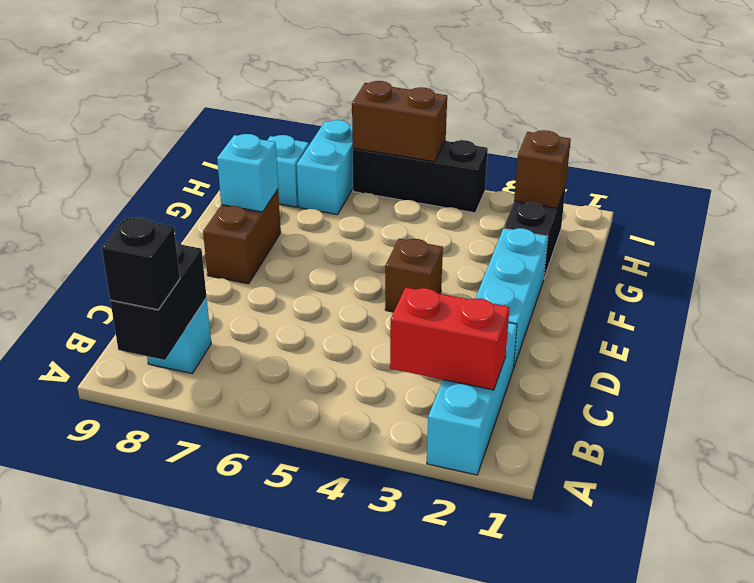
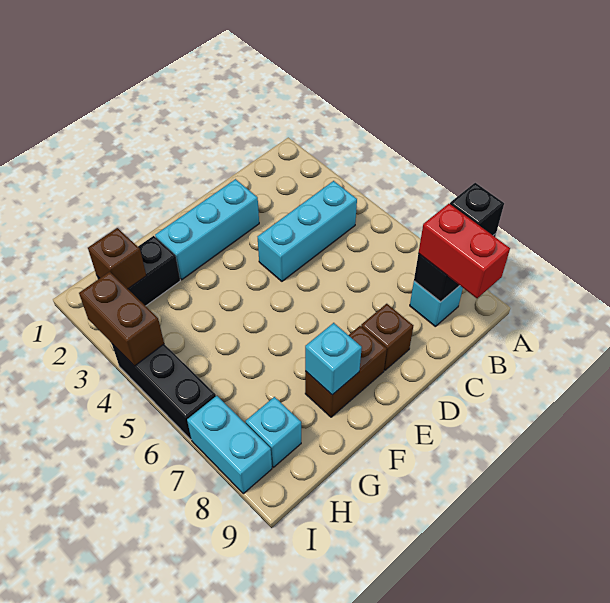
cyan brick A2:C2 level 1 -> cyan brick B4:D4 level 1
red brick B2:B3 level 2 -> red brick B8:B9 level 3
brown brick E4 level 1 -> brown brick D8 level 1
cyan brick H7:I7 level 1 -> cyan brick I7:I8 level 1
brown brick I5:I6 level 2 -> brown brick I3:I4 level 2

